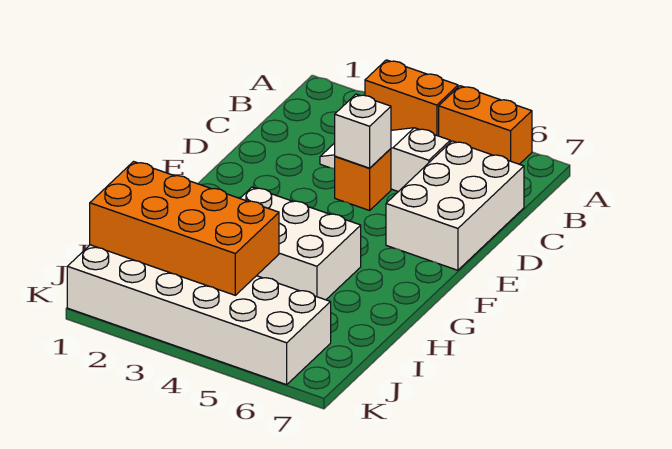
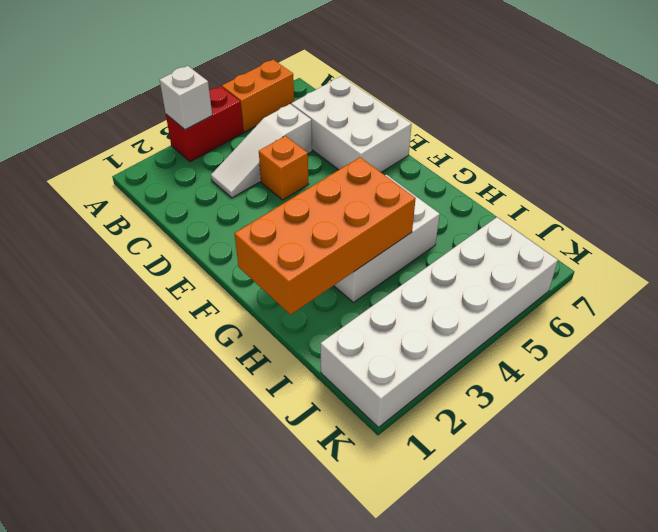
orange brick A3:A4 level 1 -> red brick A3:A4 level 1
white brick D4 level 2 -> white brick A3 level 2
orange brick I1:J4 level 2 -> orange brick G1:H4 level 2

